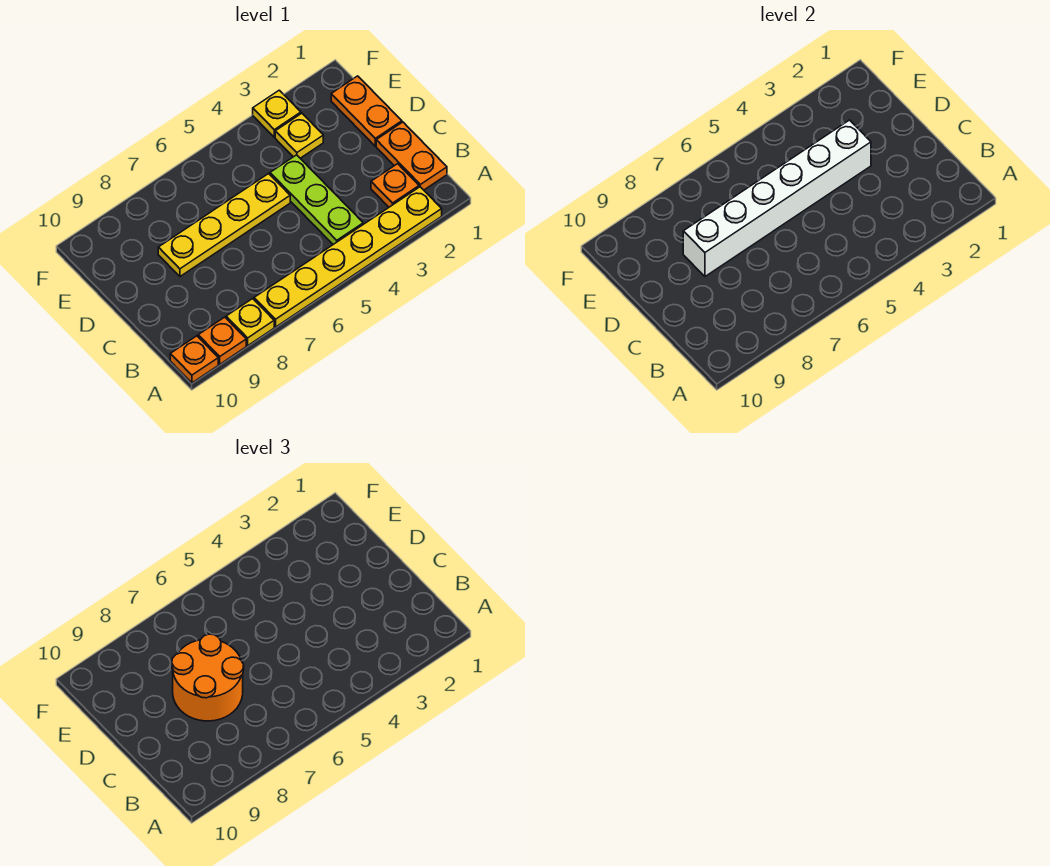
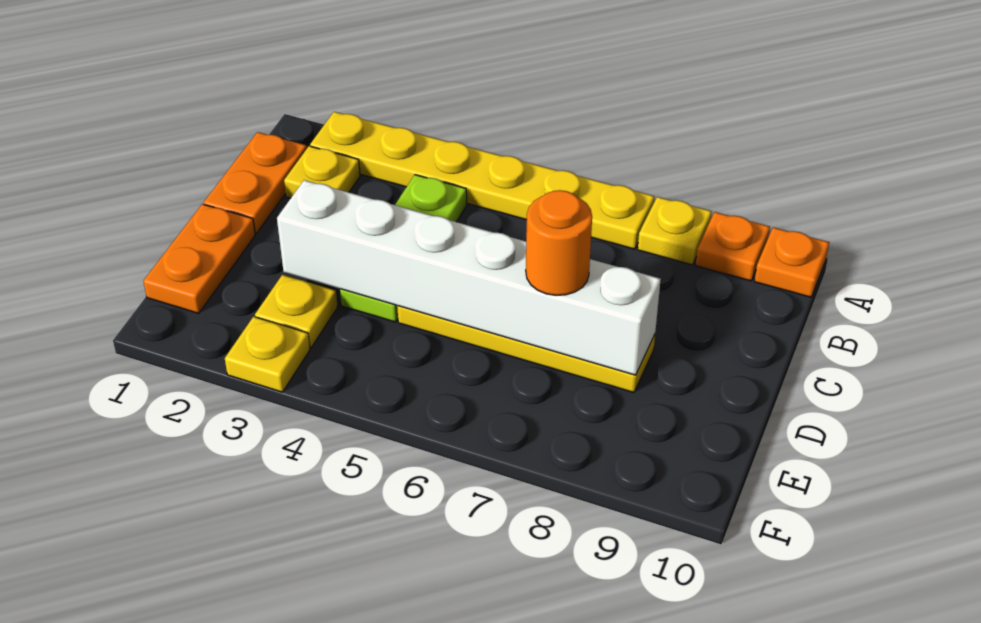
orange plate B2 level 1 -> yellow plate B2 level 1
orange round brick C7:D8 level 3 -> orange round brick D7 level 3

